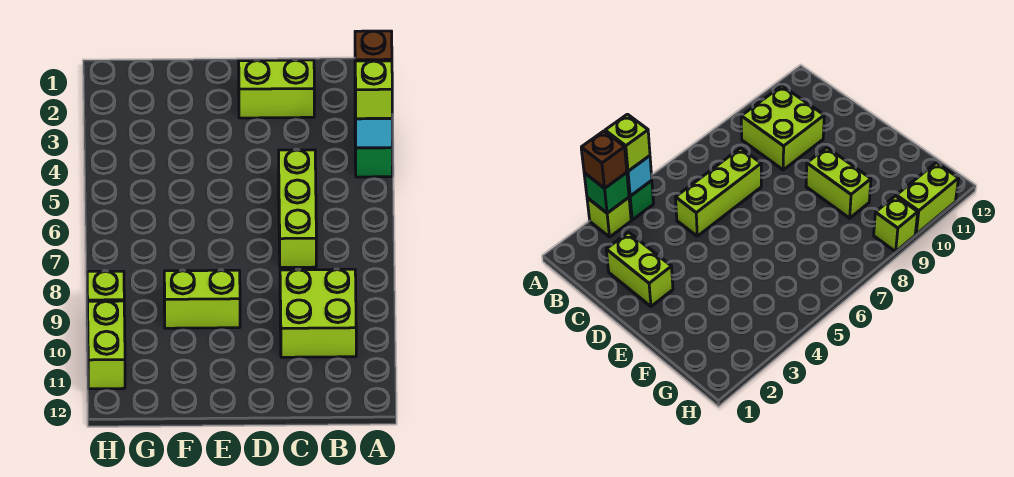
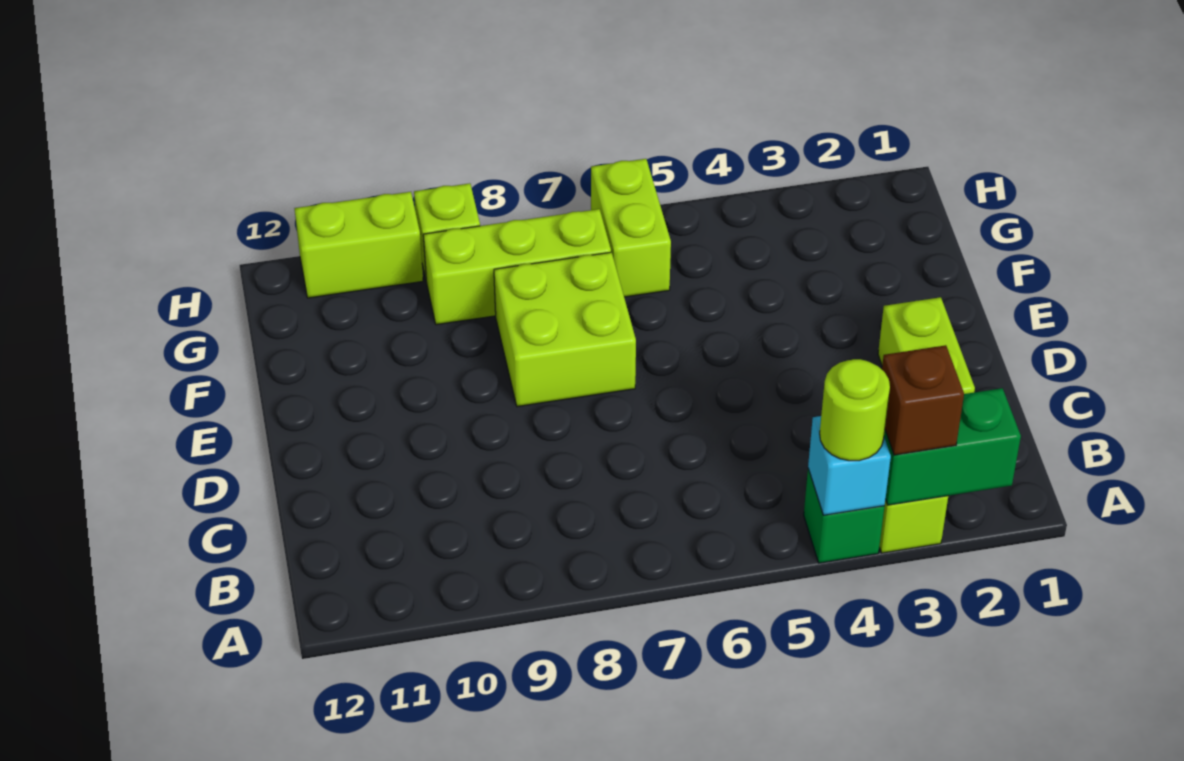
green brick A3 level 2 -> green brick A2:A3 level 2
lime brick A4 level 3 -> lime round brick A4 level 3
lime brick B9:C10 level 1 -> lime brick E7:F8 level 1
lime brick C5:C7 level 1 -> lime brick G7:G9 level 1
lime brick E9:F9 level 1 -> lime brick G6:H6 level 1

